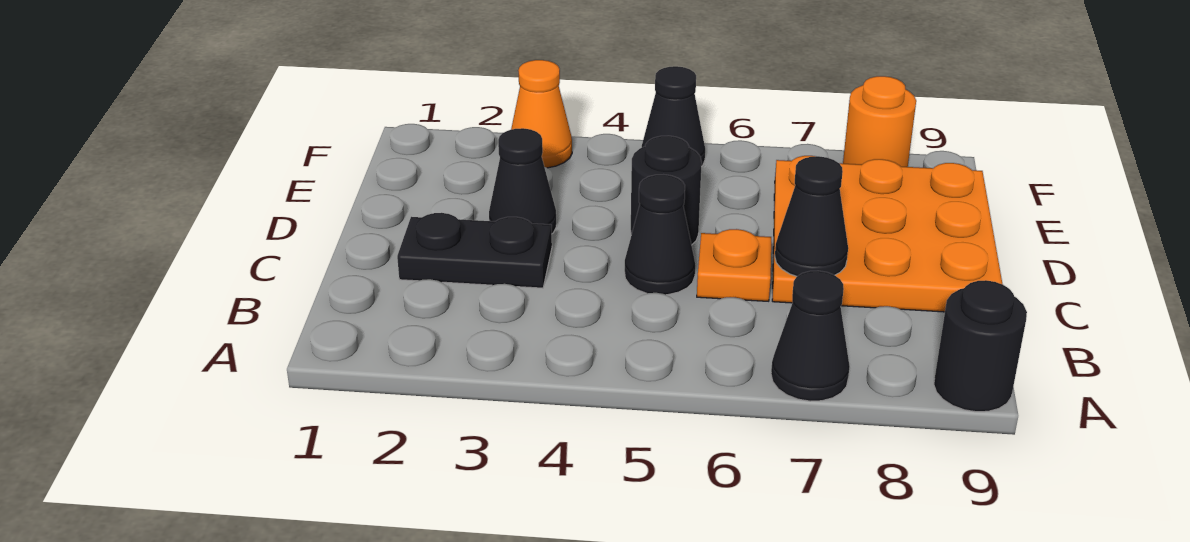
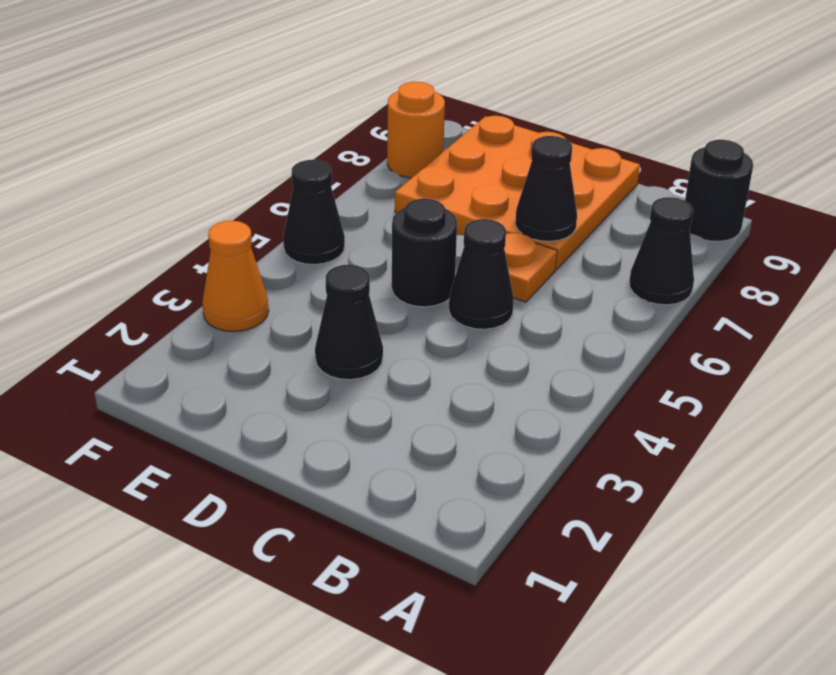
black plate C2:C3 level 1 -> none

